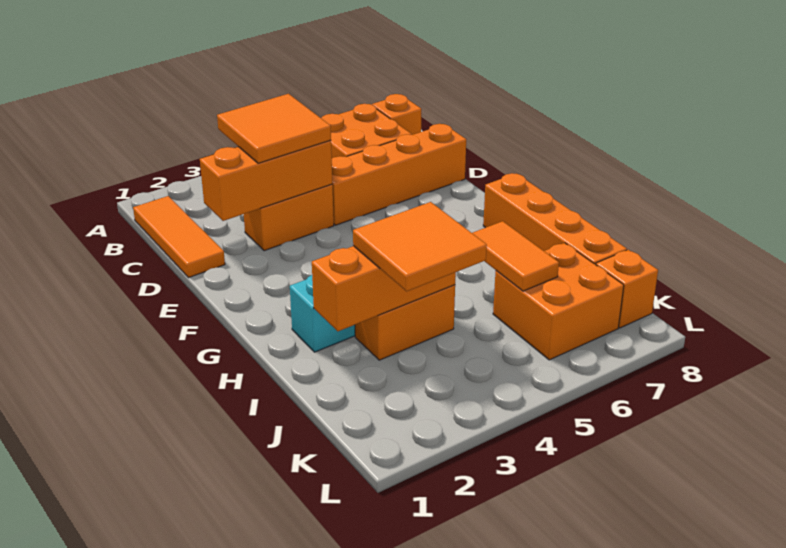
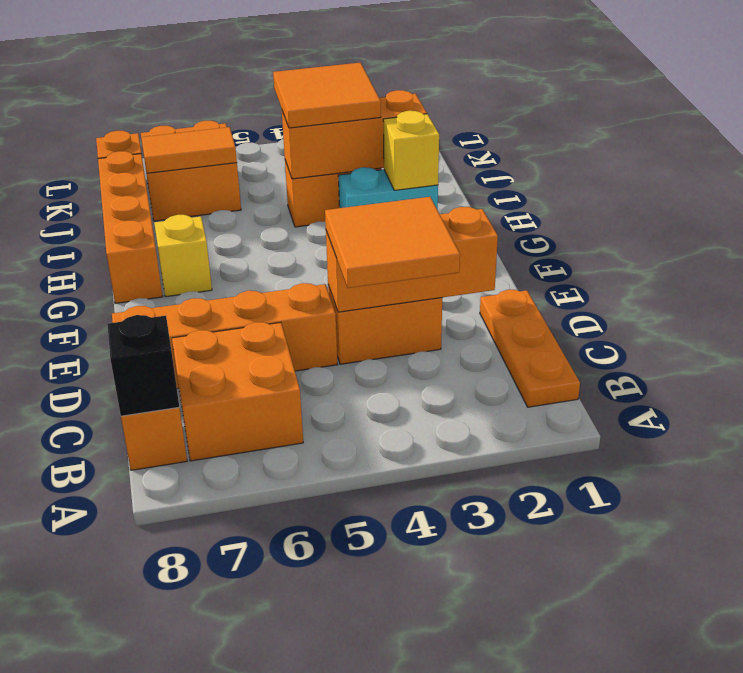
orange tile B1:D1 level 1 -> orange plate B1:D1 level 1
none -> black brick B8 level 2
none -> yellow brick G7 level 1
none -> yellow brick H2 level 2
orange tile I6:J6 level 2 -> orange tile J6:J7 level 2

